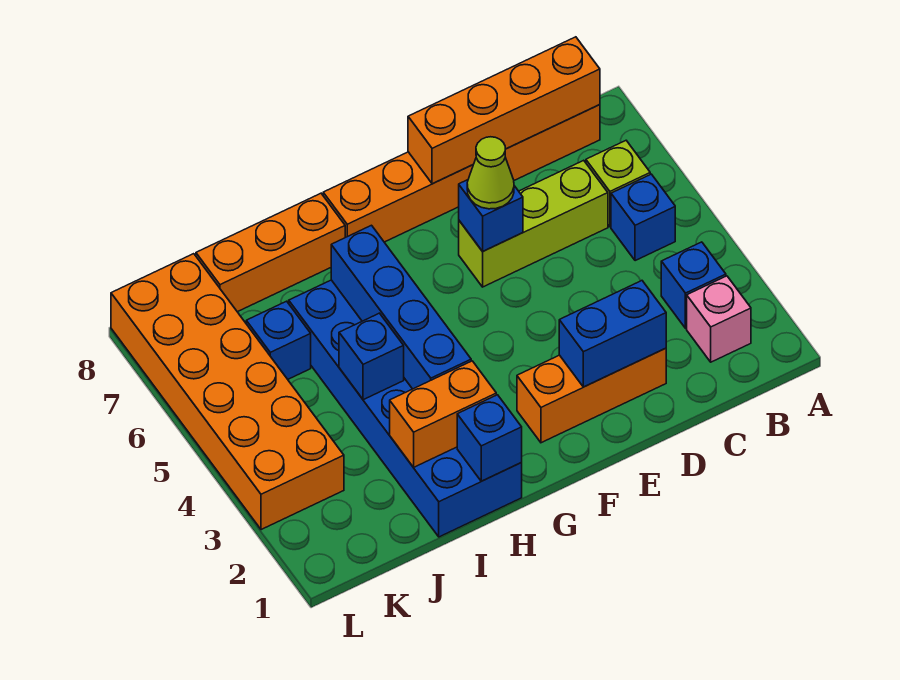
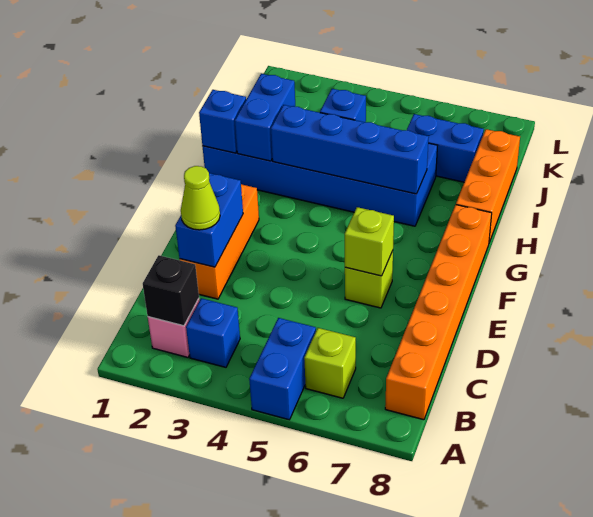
none -> black brick B2 level 2
blue brick B5 level 1 -> blue brick A5:B5 level 1
orange brick B8:E8 level 2 -> none
lime brick C6:E6 level 1 -> lime brick E6 level 1
blue brick E6 level 2 -> lime brick E6 level 2
lime cone E6 level 3 -> lime cone D2 level 3
orange brick H2:I2 level 2 -> blue brick H2:I2 level 2
blue brick J6 level 1 -> blue brick J6:J7 level 1
orange brick K3:L8 level 1 -> none

